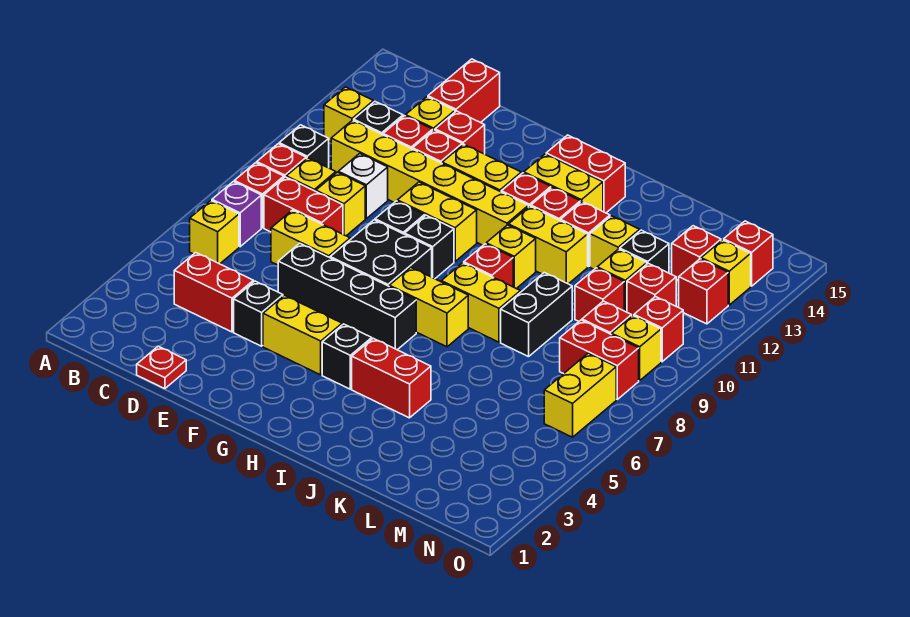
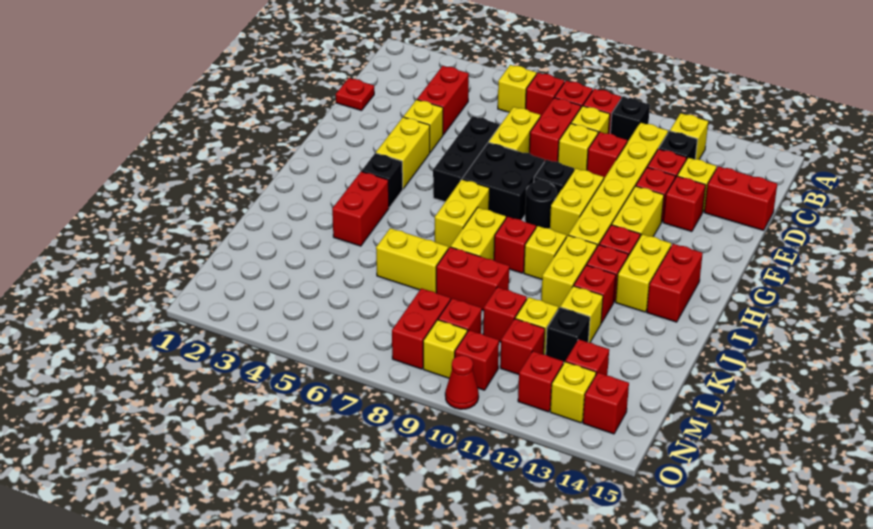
purple brick B7 level 1 -> red brick B7 level 1
white brick D10 level 1 -> red brick D10 level 1
black brick E4 level 1 -> yellow brick E4 level 1
black brick E6:H6 level 1 -> black brick E6:G6 level 1
black brick G9 level 1 -> black round brick G9 level 1
black brick K8:K9 level 1 -> red brick K8:K9 level 1
yellow brick N6:N7 level 1 -> yellow brick K6:K7 level 1
none -> red cone O10 level 1

